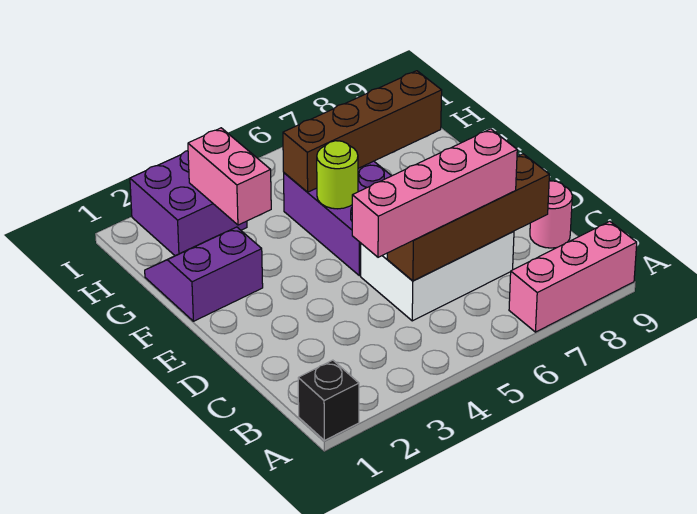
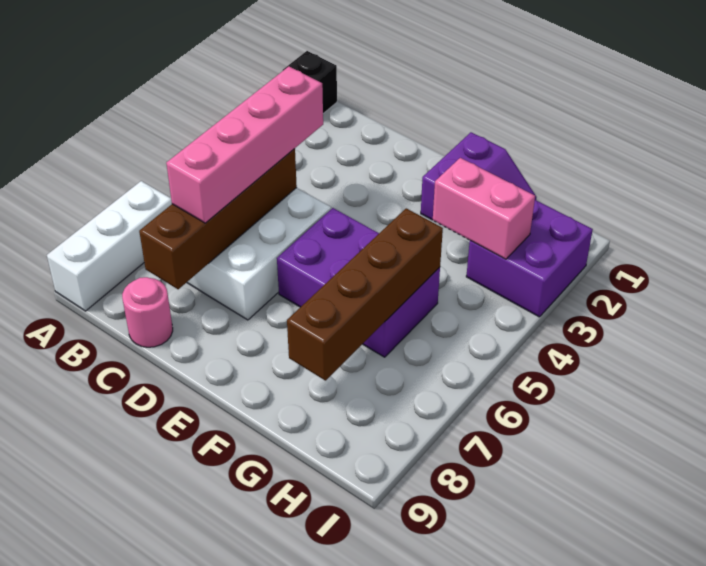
pink brick A7:A9 level 1 -> white brick A7:A9 level 1
lime round brick F5 level 2 -> none

